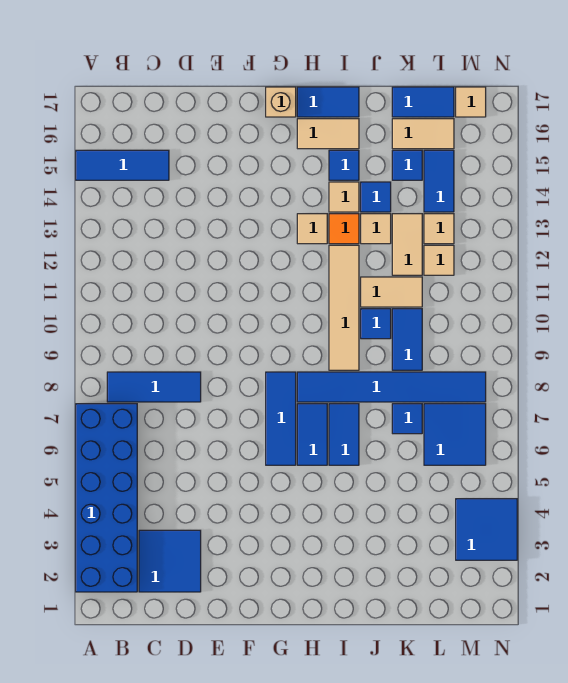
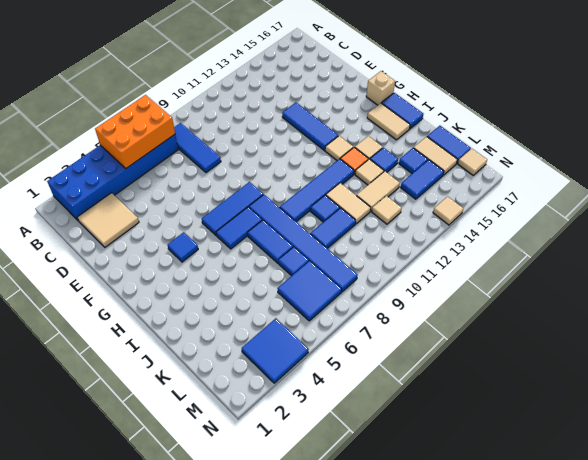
none -> orange brick A5:B7 level 2
blue tile A15:C15 level 1 -> blue tile E13:G13 level 1
blue tile C2:D3 level 1 -> tan tile C2:D3 level 1
blue tile I6:I7 level 1 -> blue tile I7:J7 level 1
tan tile I9:I12 level 1 -> blue tile I9:I12 level 1
blue tile I15 level 1 -> blue tile G4 level 1
tan tile L13 level 1 -> tan tile N14 level 1

